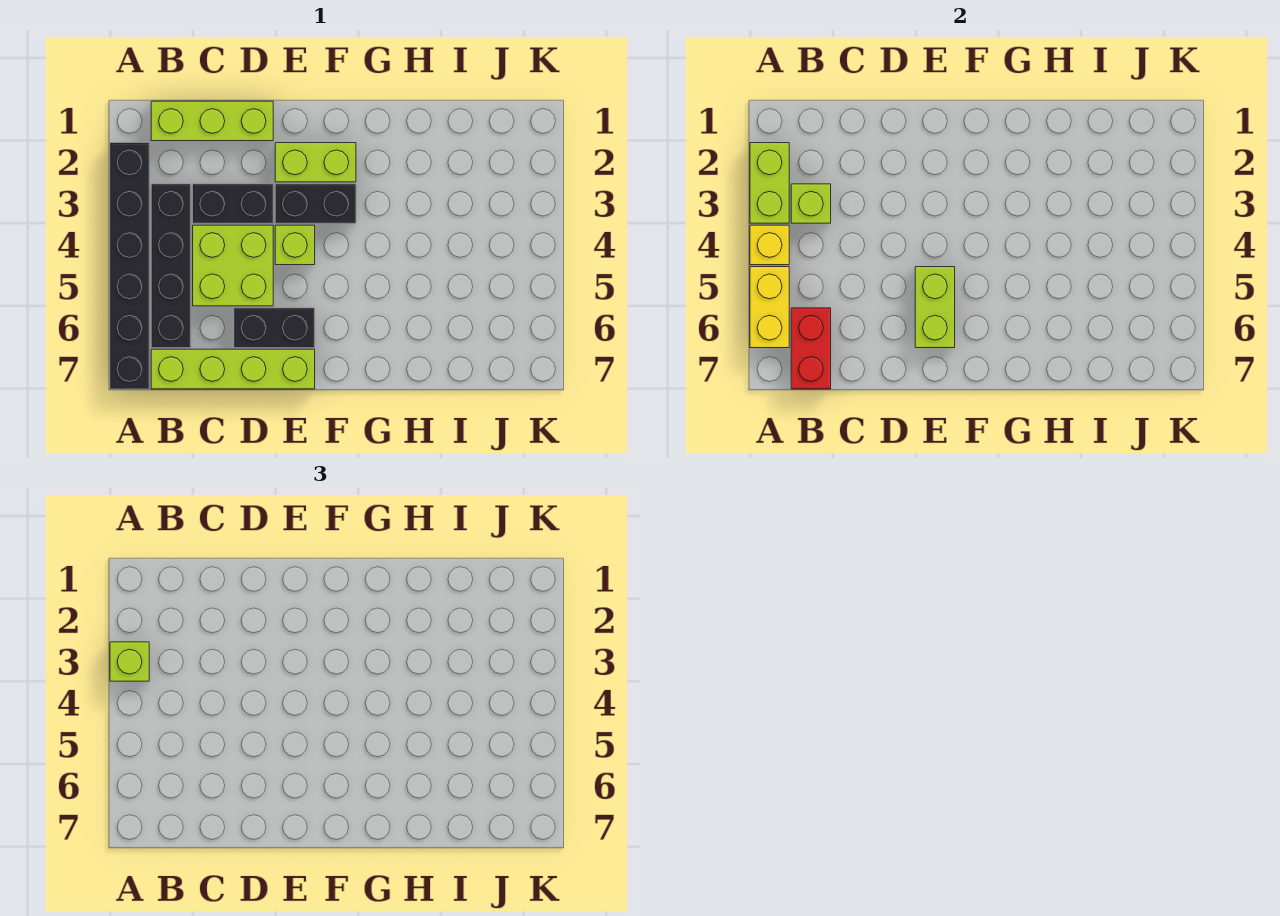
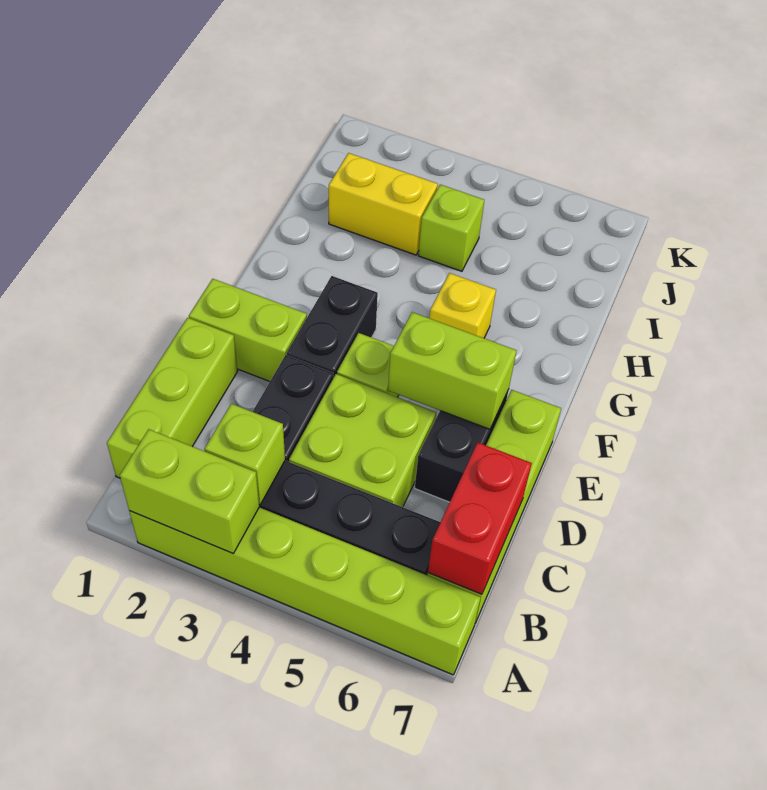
black brick A2:A7 level 1 -> lime brick A2:A7 level 1
lime brick A3 level 3 -> lime brick I4 level 1
yellow brick A4 level 2 -> yellow brick G5 level 1
yellow brick A5:A6 level 2 -> yellow brick I2:I3 level 1
red brick B6:B7 level 2 -> red brick B7:C7 level 2
lime brick E2:F2 level 1 -> lime brick E1:E2 level 1

